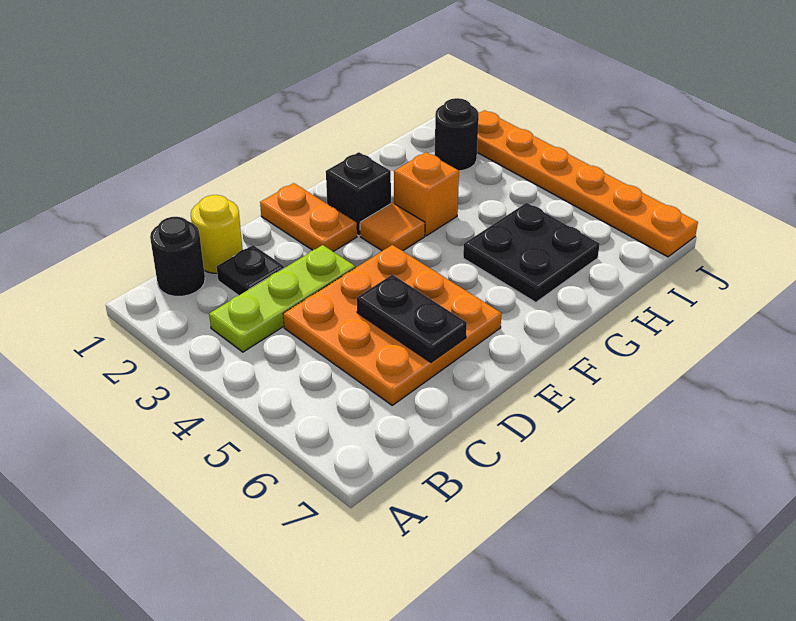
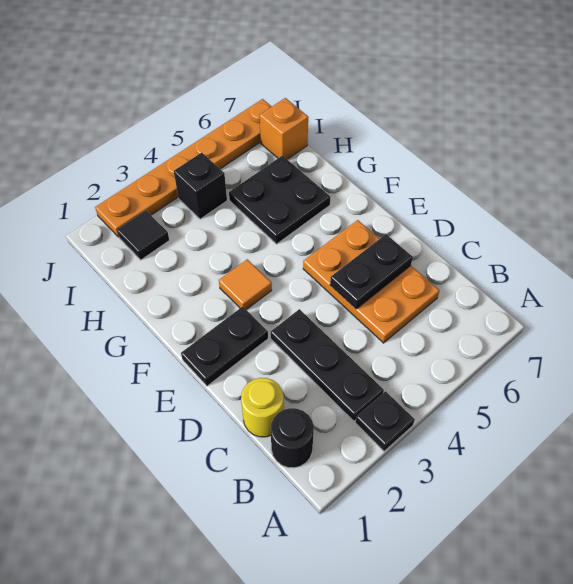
lime plate B3:D3 level 1 -> black plate B3:D3 level 1
black plate C2 level 1 -> black plate A3 level 1
orange plate C4:E6 level 1 -> orange plate C5:E6 level 1
orange plate E1:E2 level 1 -> black plate E1:E2 level 1
black brick F2 level 1 -> black brick I4 level 1
orange brick G3 level 1 -> orange brick I7 level 1
black round brick I2 level 1 -> black tile I2 level 1

